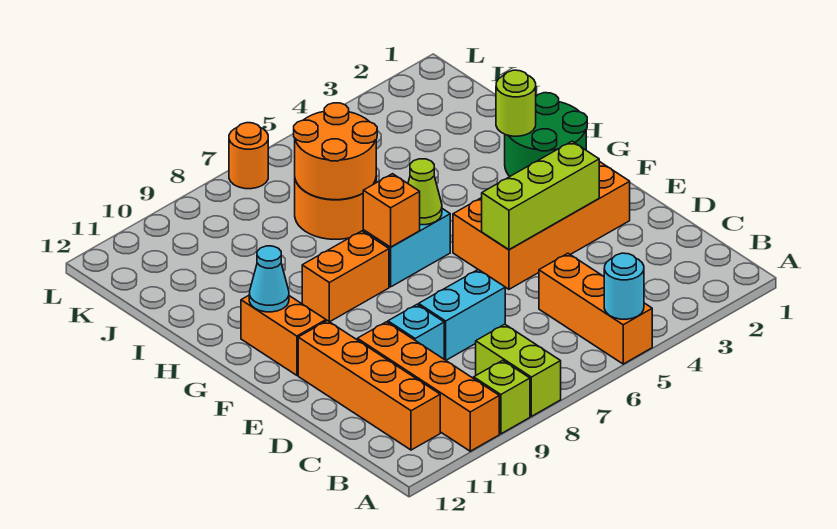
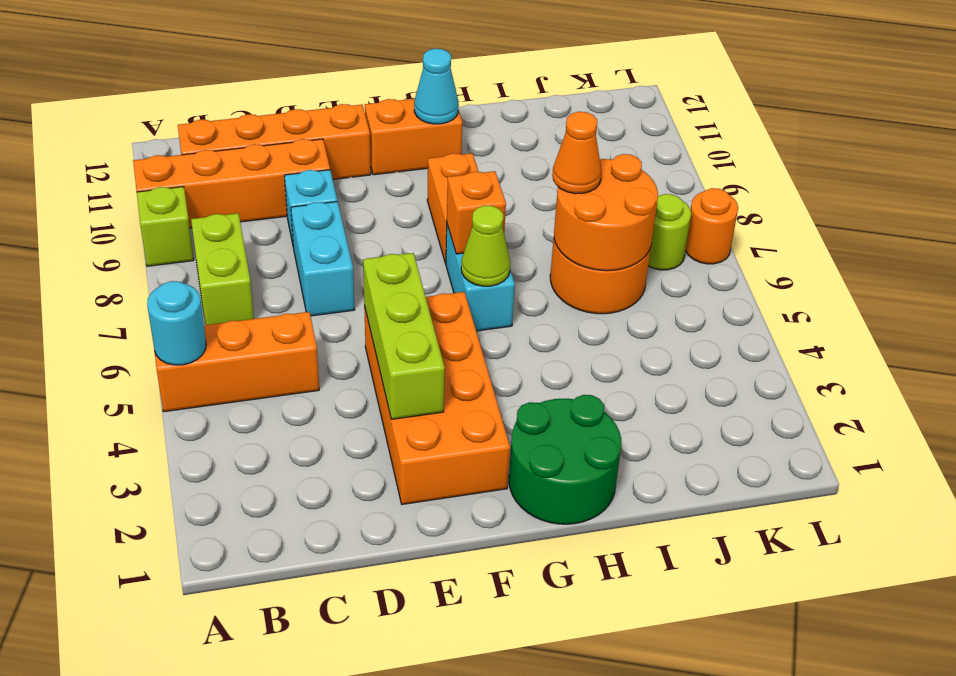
lime brick A8:B8 level 1 -> lime brick B7:B8 level 1
lime round brick H2 level 2 -> lime round brick K7 level 1
none -> orange cone I7 level 3

